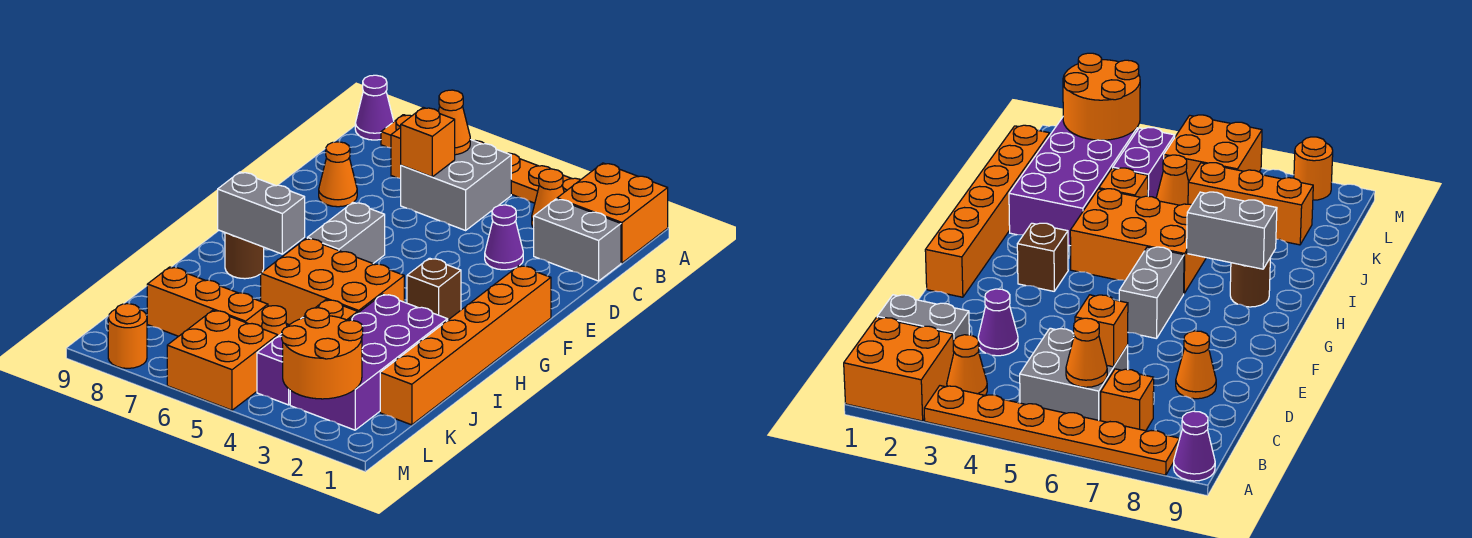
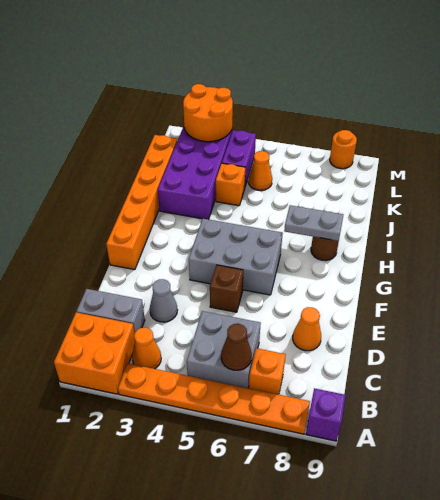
purple cone A9 level 1 -> purple brick A9 level 1
orange cone B6 level 2 -> brown cone B6 level 2
orange brick C6 level 2 -> none
purple cone D3 level 1 -> grey cone D3 level 1
grey brick F6:G6 level 1 -> grey brick F4:G6 level 1
brown brick G3 level 1 -> brown brick E5 level 1
orange brick H4:I6 level 1 -> none
grey brick H7:H8 level 2 -> grey plate H7:H8 level 2
orange brick K6:K8 level 1 -> none
orange brick L5:M6 level 1 -> none

